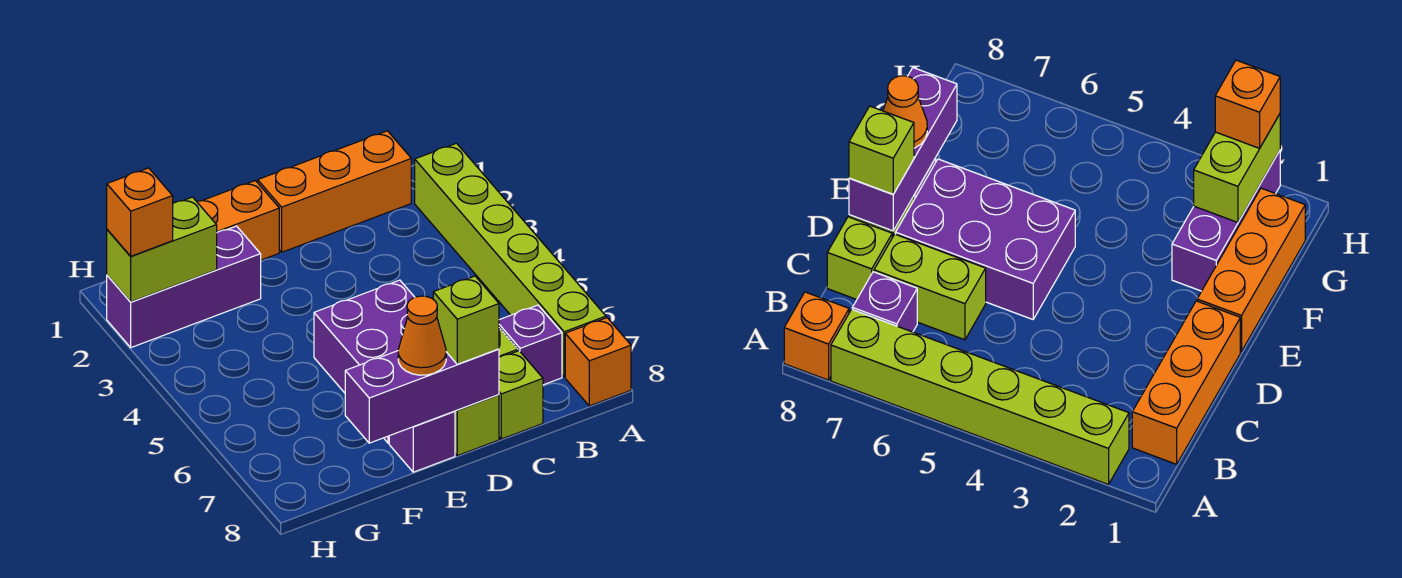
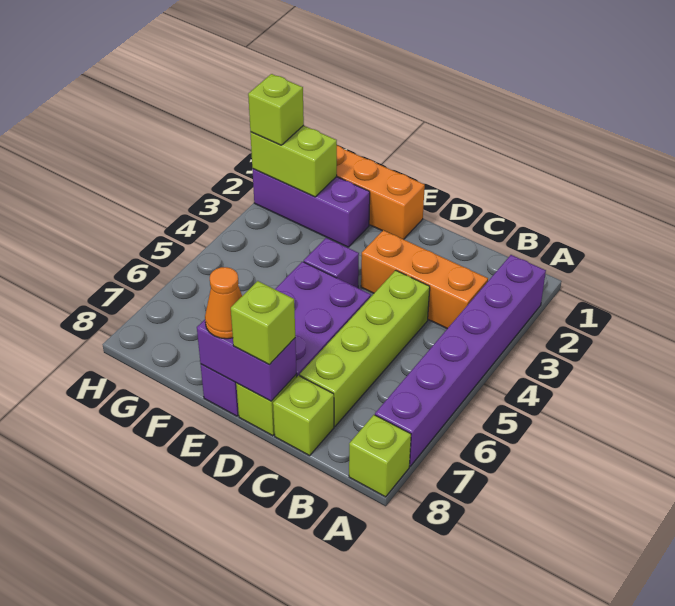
lime brick A2:A7 level 1 -> purple brick A2:A7 level 1
orange brick A8 level 1 -> lime brick A8 level 1
orange brick B1:D1 level 1 -> orange brick B3:D3 level 1
purple brick B7 level 1 -> purple brick E4 level 1
lime brick C6:C7 level 1 -> lime brick C4:C7 level 1
purple brick D8:F8 level 2 -> purple brick D8:E8 level 2
orange brick H2 level 3 -> lime brick H2 level 3

